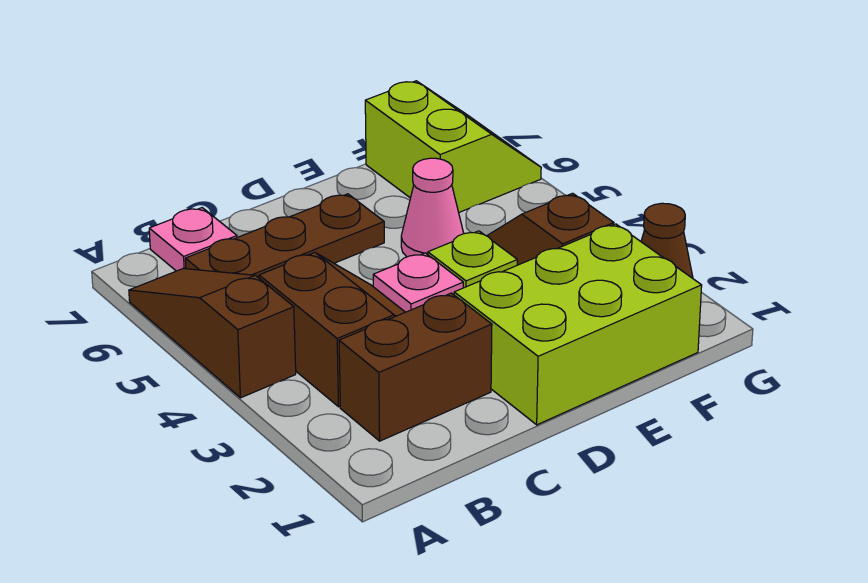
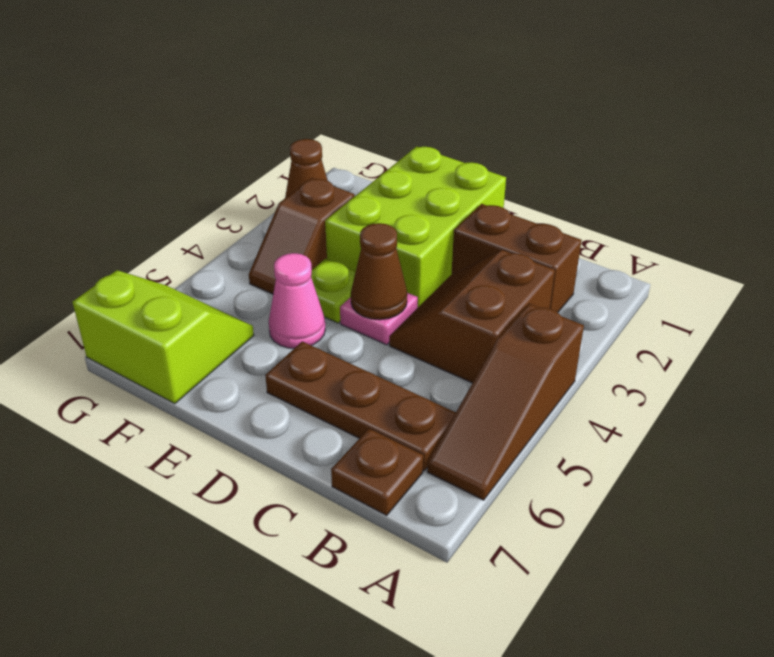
pink plate B7 level 1 -> brown plate B7 level 1
lime brick D1:F2 level 1 -> lime brick D1:E3 level 1
none -> brown cone D4 level 2
lime slope F6:G7 level 1 top F -> lime slope F6:G7 level 1 top 7

